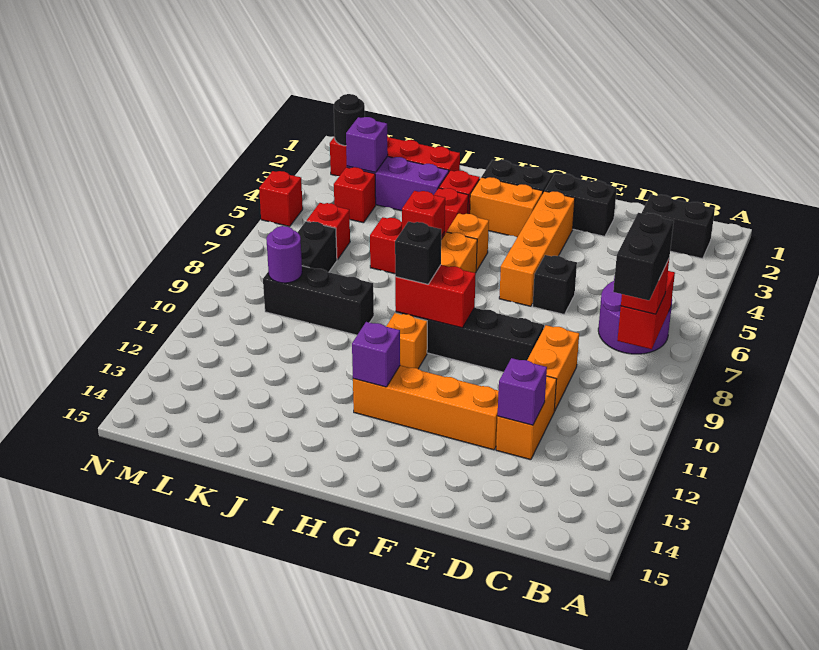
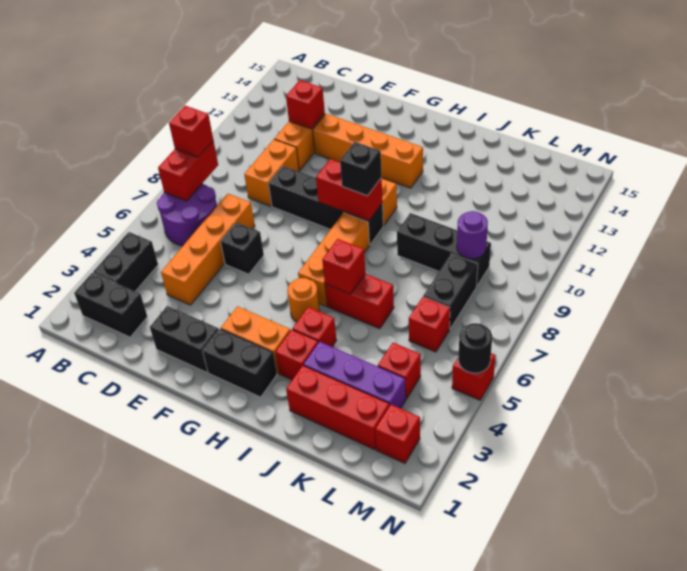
black brick B8:B9 level 4 -> black brick B3:B4 level 1
purple brick D12 level 2 -> red brick D12 level 2
orange brick F3:F6 level 1 -> orange brick D4:D7 level 1
orange brick H5 level 1 -> orange round brick H5 level 1
purple brick H12 level 2 -> none
purple brick L3 level 2 -> none
black round brick M2 level 2 -> black round brick N5 level 2

